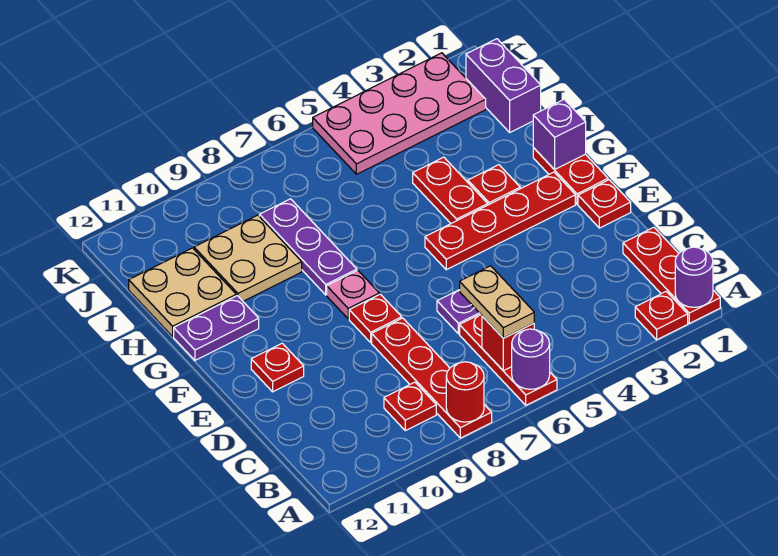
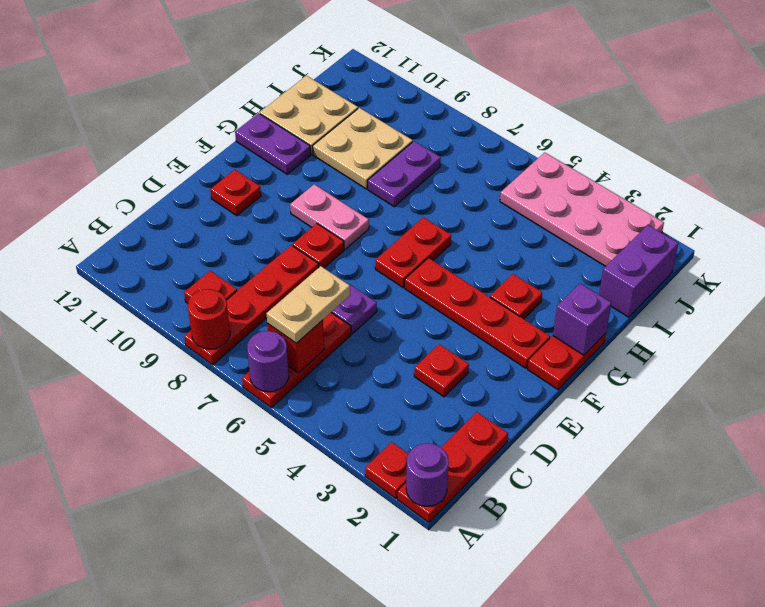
red plate E1 level 1 -> red plate D3 level 1
pink plate F8 level 1 -> pink plate F8:F9 level 1
red plate G4:H4 level 1 -> red plate F6:G6 level 1
purple plate G8:I8 level 1 -> purple plate H8:I8 level 1

